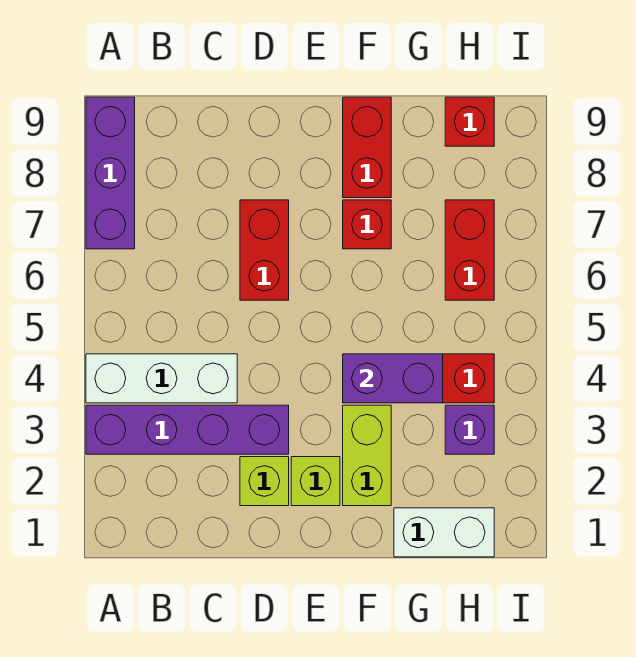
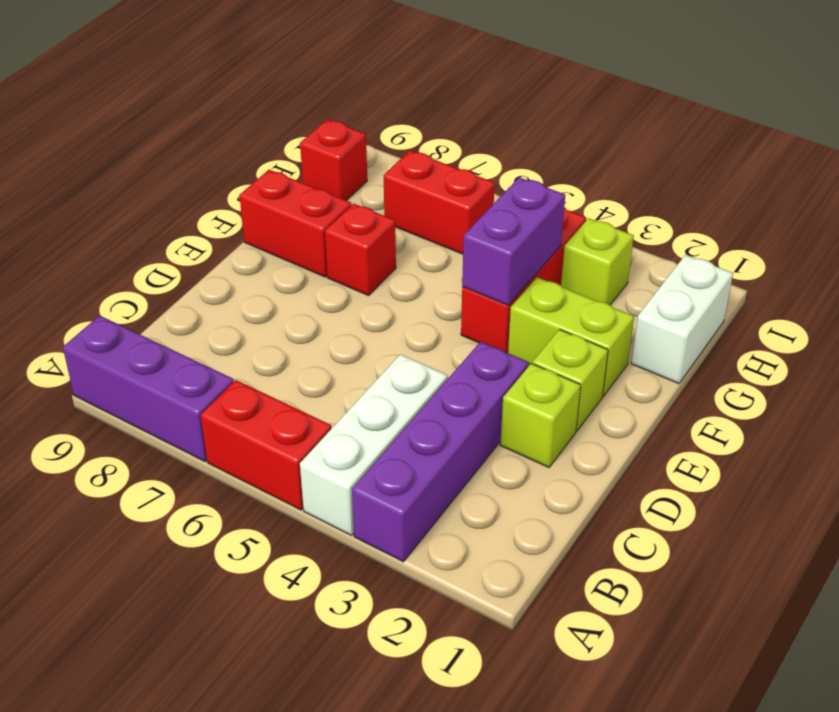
red brick D6:D7 level 1 -> red brick A5:A6 level 1
purple brick H3 level 1 -> lime brick H3 level 1

